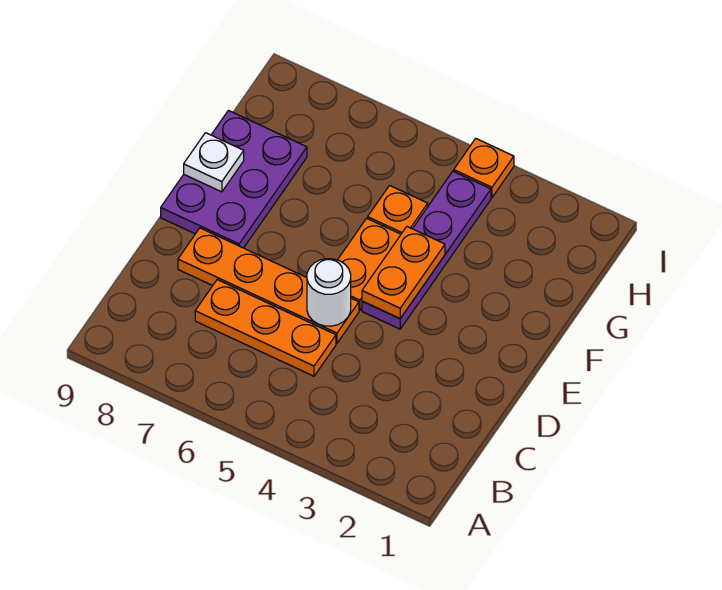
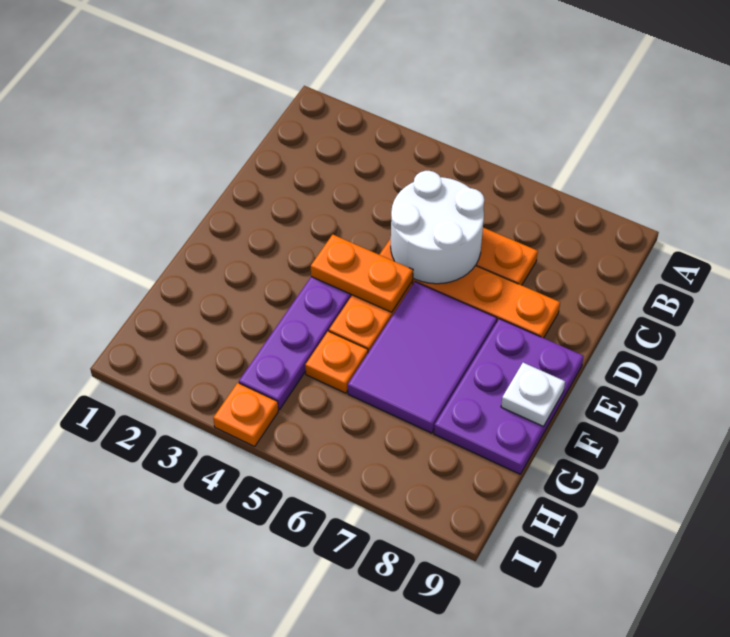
white round brick D5 level 2 -> white round brick C5:D6 level 2
orange plate E4:F4 level 2 -> orange plate E4:E5 level 2
none -> purple tile E6:G7 level 1

